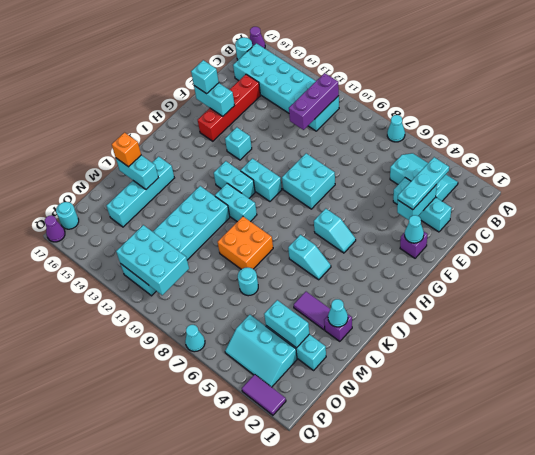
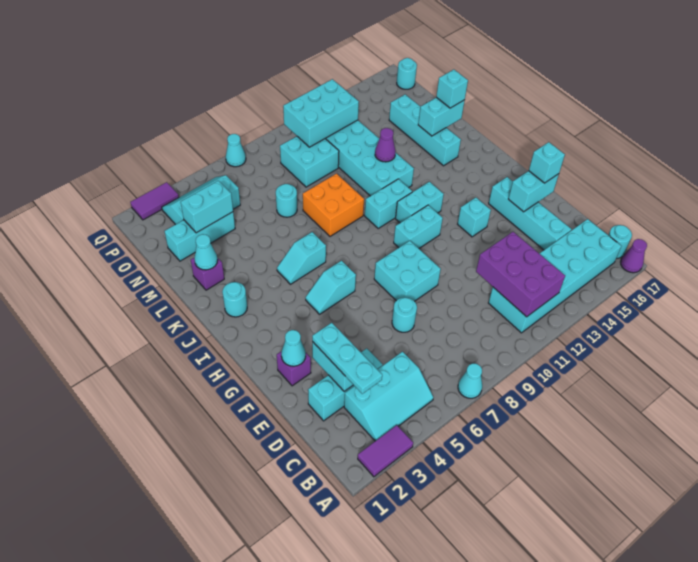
purple brick B11:D11 level 2 -> purple brick B11:D12 level 2
red brick D15:G15 level 1 -> cyan brick D15:G15 level 1
none -> cyan round brick E7 level 1
none -> cyan round brick J2 level 1
purple tile L3:L4 level 1 -> purple tile A2:A3 level 1
orange brick L16 level 3 -> cyan brick L16 level 3
none -> cyan brick N9:O10 level 1
purple cone Q17 level 1 -> purple cone L12 level 2

